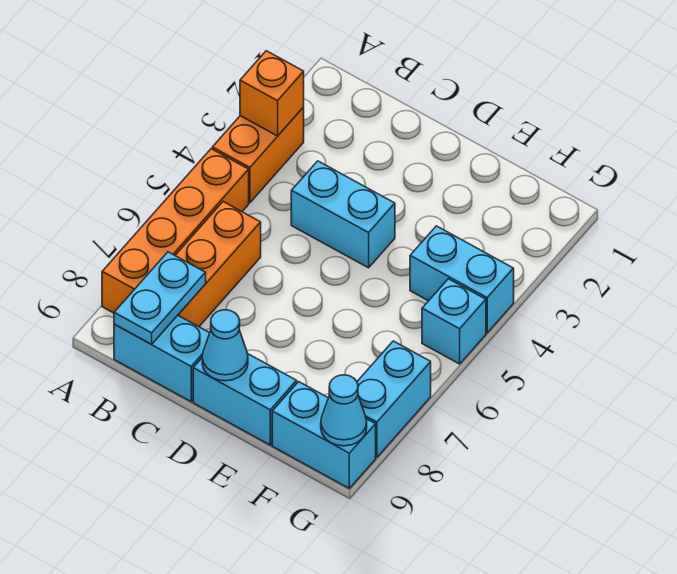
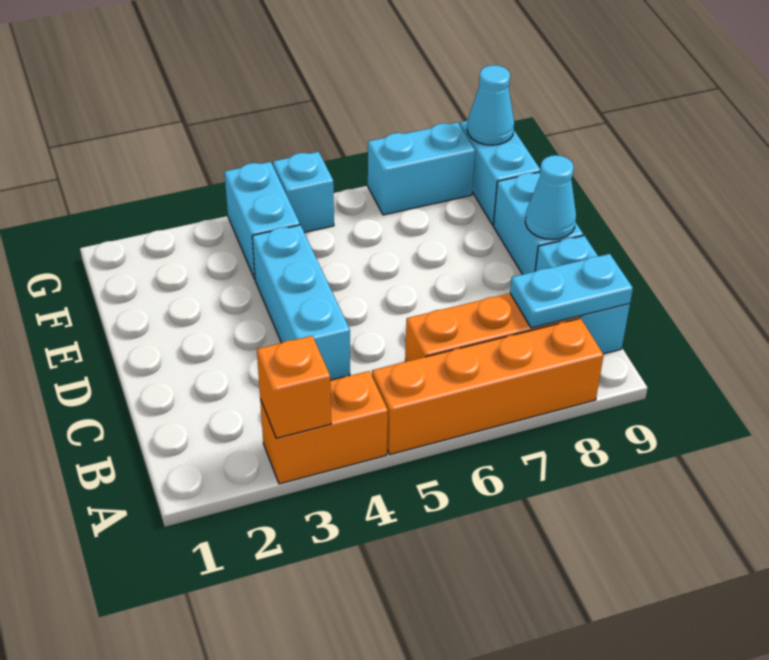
cyan brick C4:D4 level 1 -> cyan brick C4:E4 level 1

